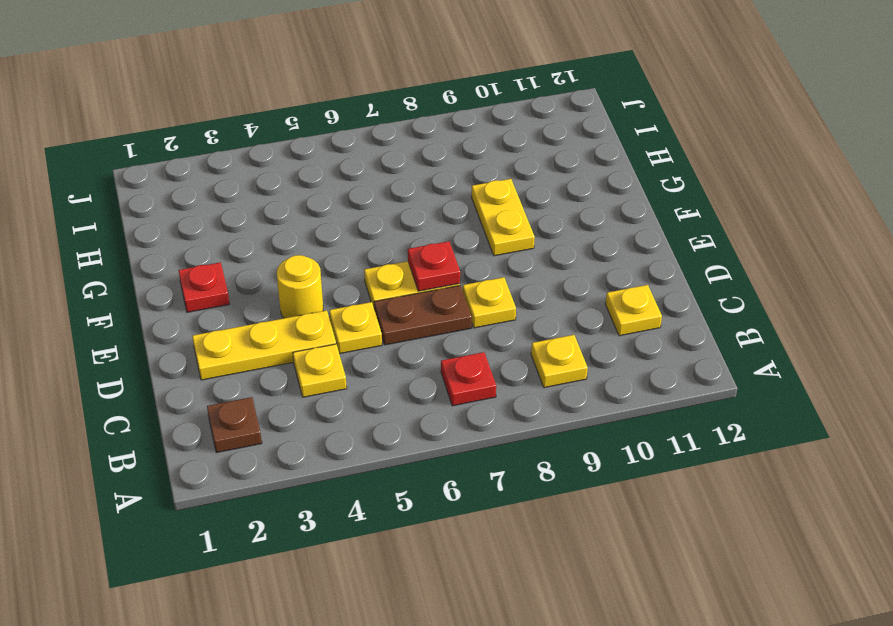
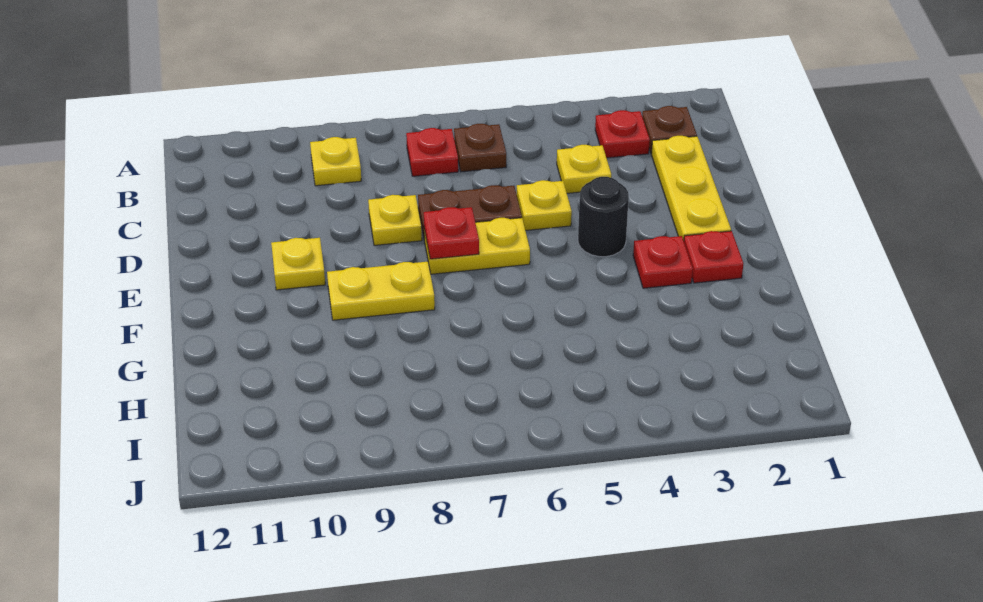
none -> red plate B3 level 1
none -> brown plate B6 level 1
yellow plate C11 level 1 -> yellow plate E10 level 1
yellow plate D2:D4 level 1 -> yellow plate C2:E2 level 1
yellow round brick E4 level 1 -> black round brick E4 level 1
none -> red plate F3 level 1
yellow plate F9:G9 level 1 -> yellow plate F8:F9 level 1

